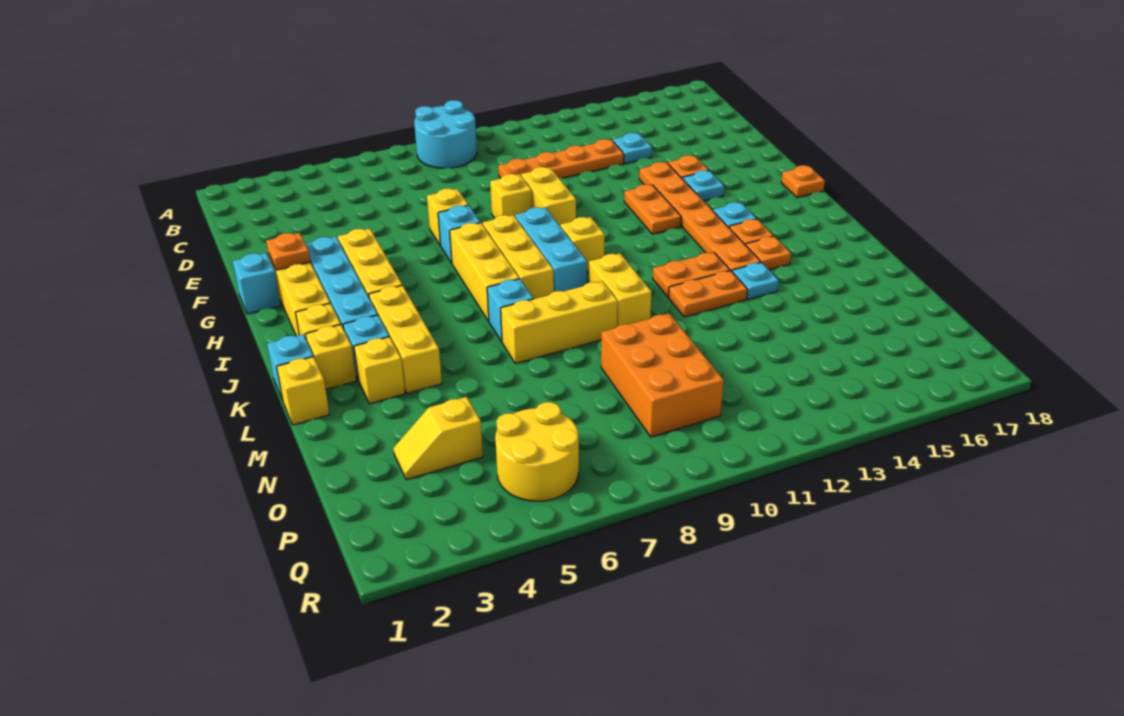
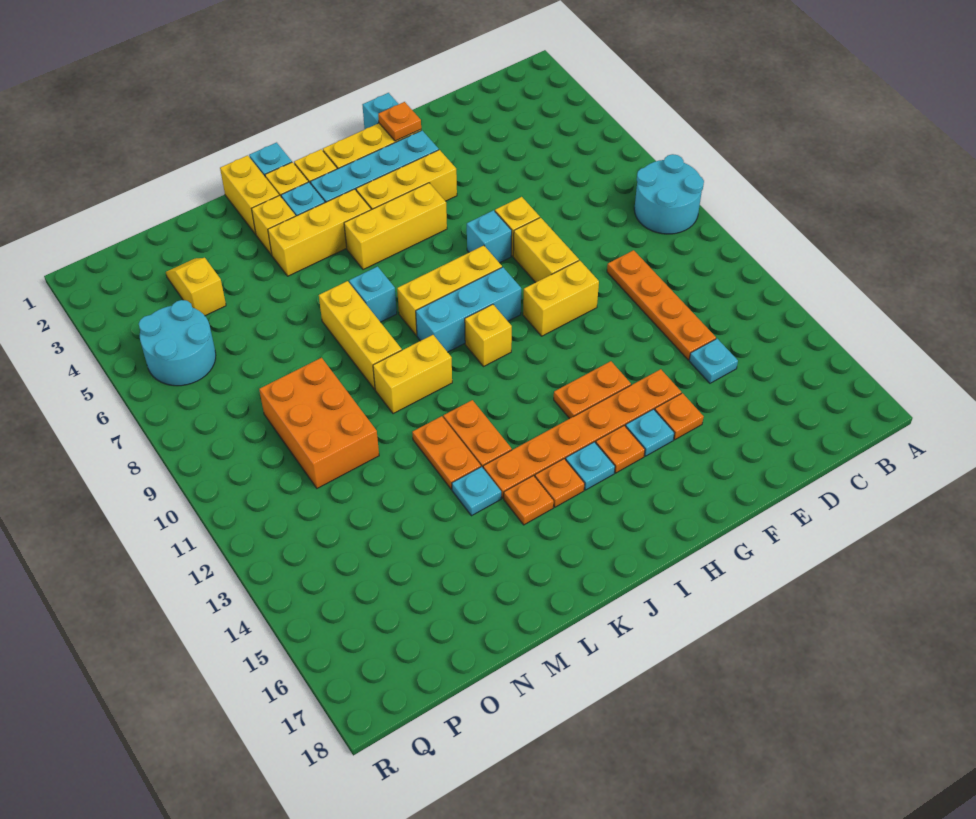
yellow brick F9 level 1 -> yellow brick F8:F9 level 1
yellow brick H7:J7 level 1 -> yellow brick H5:J5 level 1
orange plate H18 level 1 -> orange plate H15 level 1
yellow brick L1 level 1 -> yellow brick L1:L2 level 1
orange brick N9:P10 level 1 -> orange brick N9:O11 level 1
yellow round brick P5:Q6 level 1 -> cyan round brick P5:Q6 level 1

